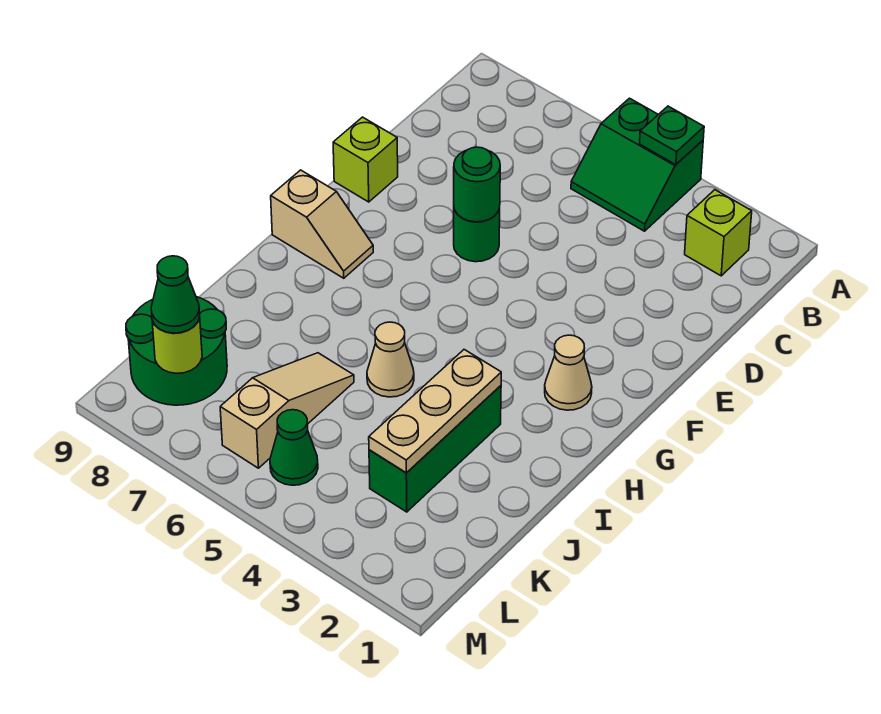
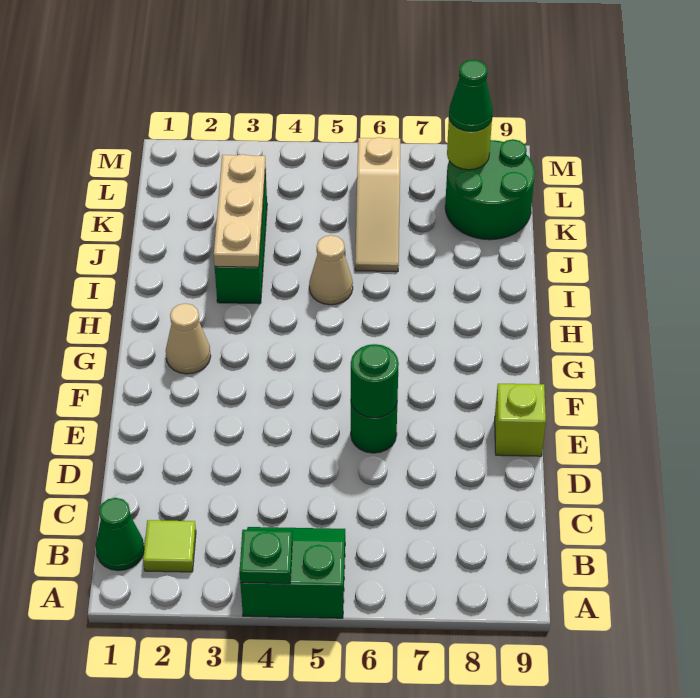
lime brick B2 level 1 -> lime tile B2 level 1
tan slope G8:G9 level 1 top 9 -> none
green cone L5 level 1 -> green cone B1 level 1

